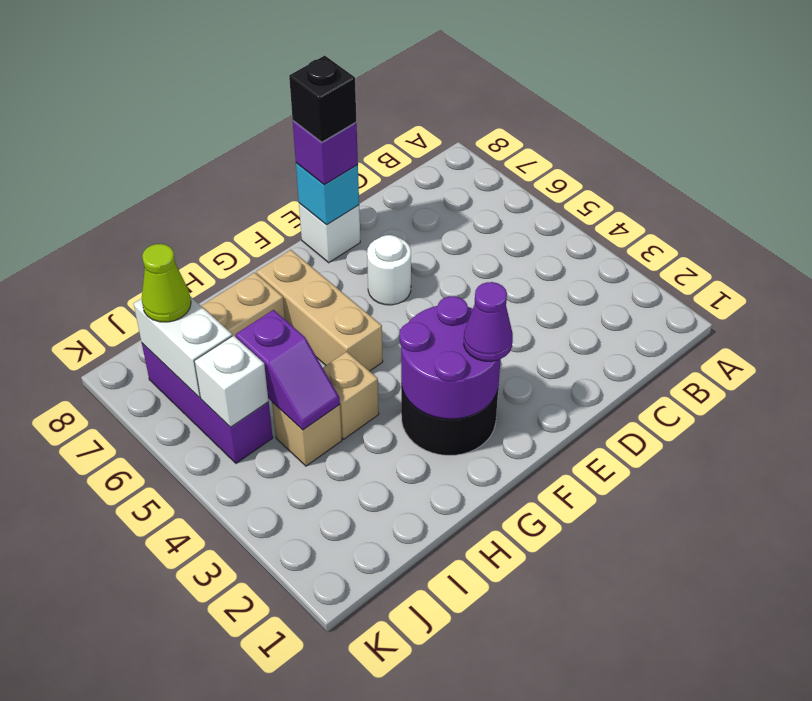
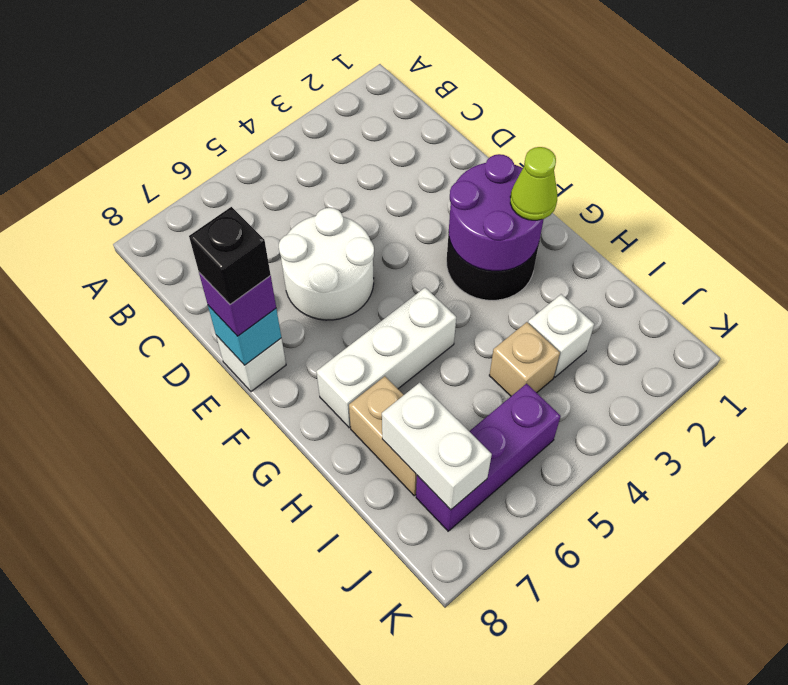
white round brick E6 level 1 -> white round brick D5:E6 level 1
purple cone F2 level 3 -> none
tan brick G5:G7 level 1 -> white brick G5:G7 level 1
tan brick H4 level 1 -> none
purple slope I4:I5 level 2 top 5 -> none
white brick J5 level 2 -> white brick I3 level 1
white brick J6:J7 level 2 -> white brick I7:J7 level 2
lime cone J7 level 3 -> lime cone G2 level 3

